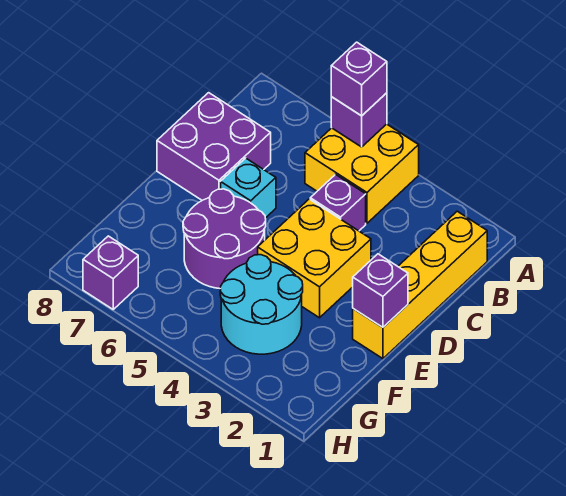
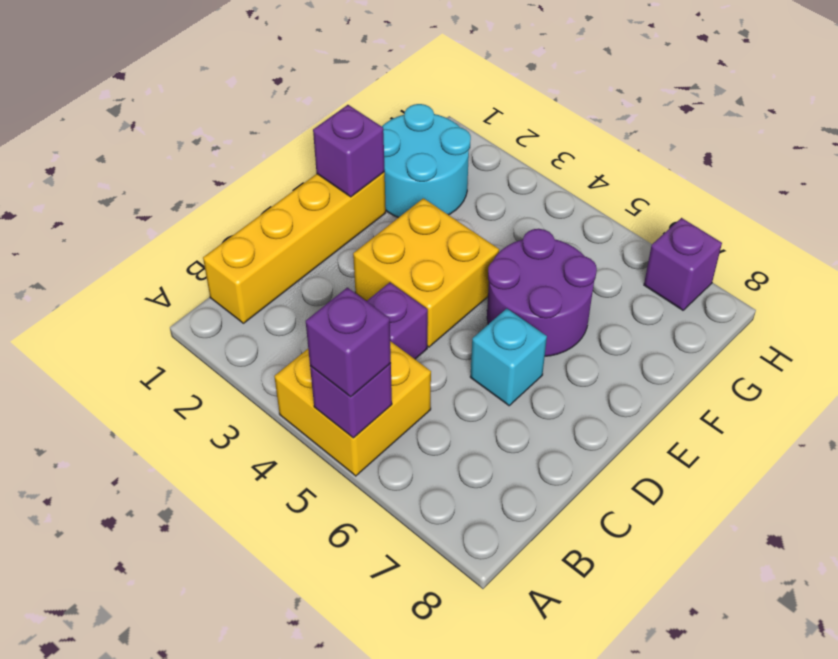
purple brick C7:D8 level 1 -> none
cyan round brick F3:G4 level 1 -> cyan round brick F1:G2 level 1

